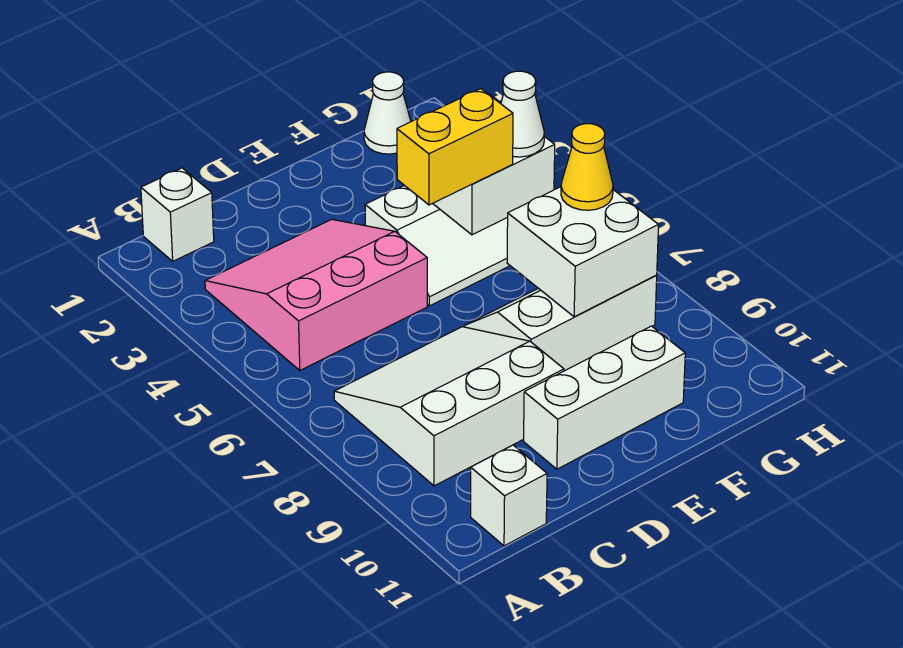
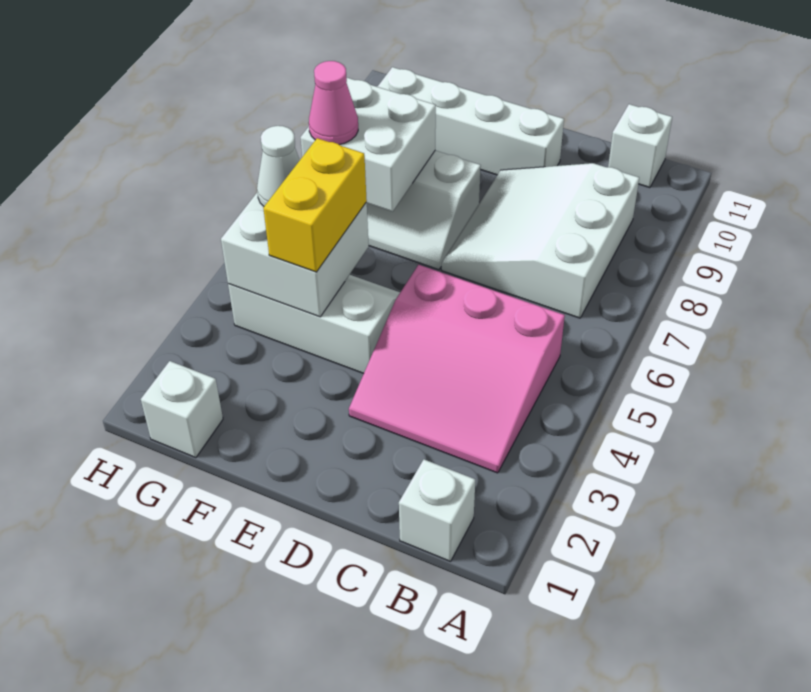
white slope B7:D9 level 1 top 9 -> white slope B7:D9 level 1 top B
white brick D10:F10 level 1 -> white brick D10:G10 level 1
yellow brick E5:F5 level 3 -> yellow brick F4:F5 level 3
white cone G1 level 1 -> white brick G1 level 1
yellow cone G7 level 3 -> pink cone G7 level 3

